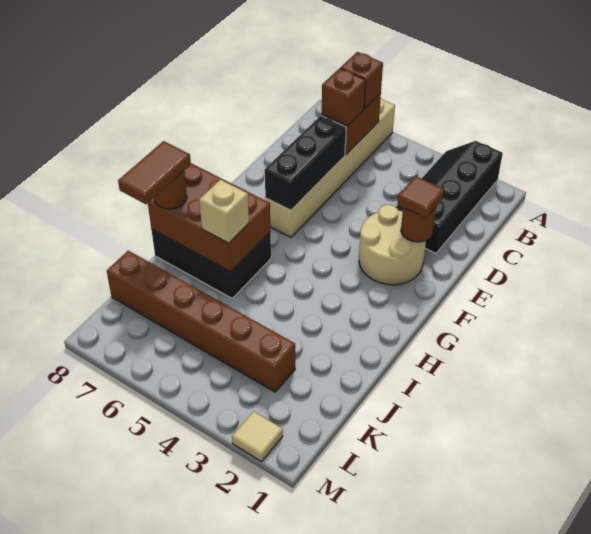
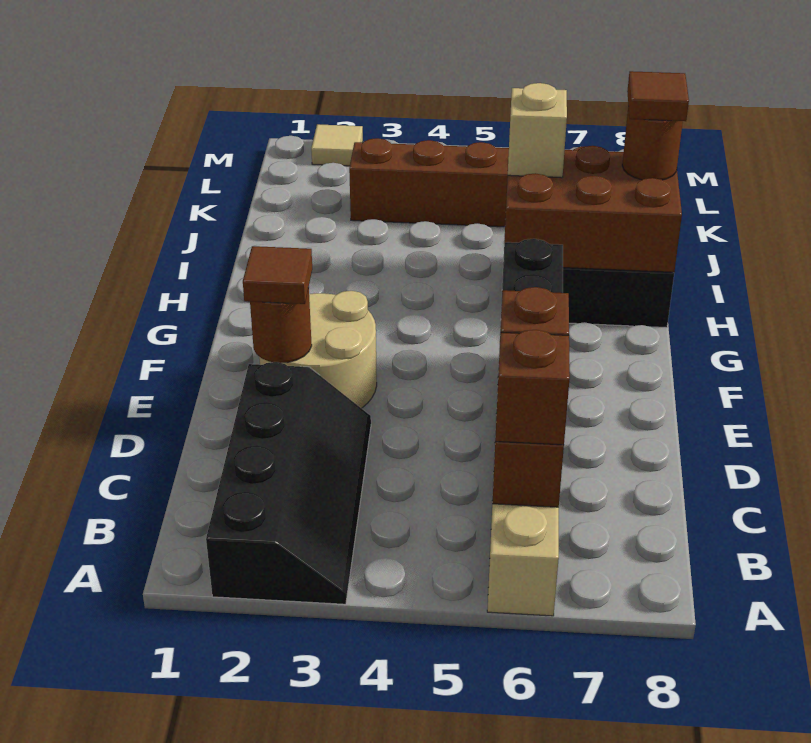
brown tile I8:J8 level 4 -> brown tile I8 level 4

